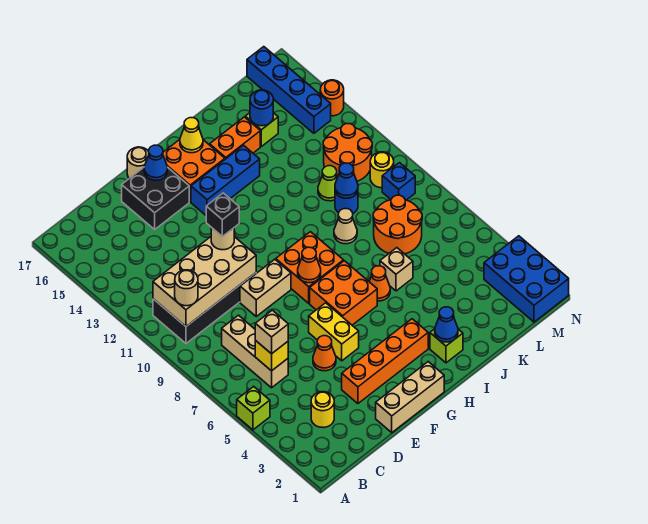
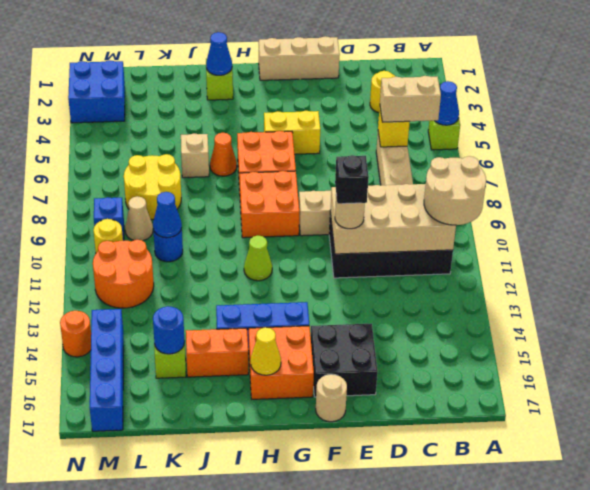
tan round brick B10 level 3 -> tan round brick A10:B11 level 3
tan brick C6 level 3 -> tan brick B6:C6 level 3
orange brick E3:H3 level 1 -> none
orange cone E5 level 1 -> none
yellow brick F5:F6 level 1 -> yellow brick F5:G5 level 1
blue cone F16 level 2 -> blue cone A5 level 2
orange cone G8 level 2 -> none
tan cone J9 level 1 -> tan cone L9 level 1
orange round brick K7:L8 level 1 -> yellow round brick K7:L8 level 1
lime cone K11 level 1 -> lime cone H11 level 1
blue brick M1:N3 level 1 -> blue brick M2:N3 level 1

